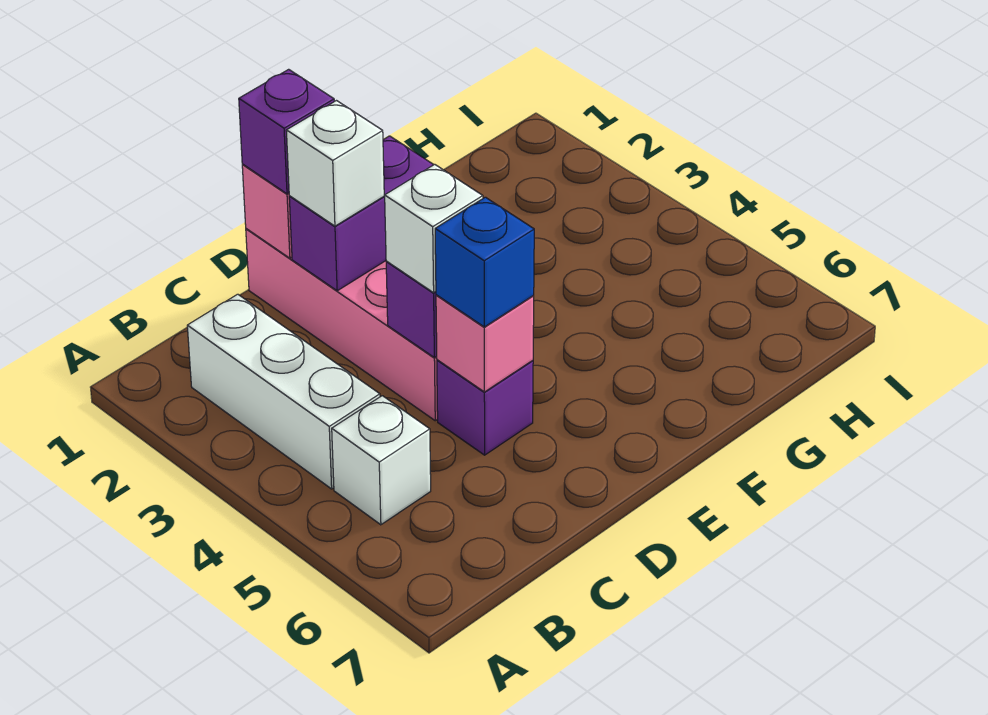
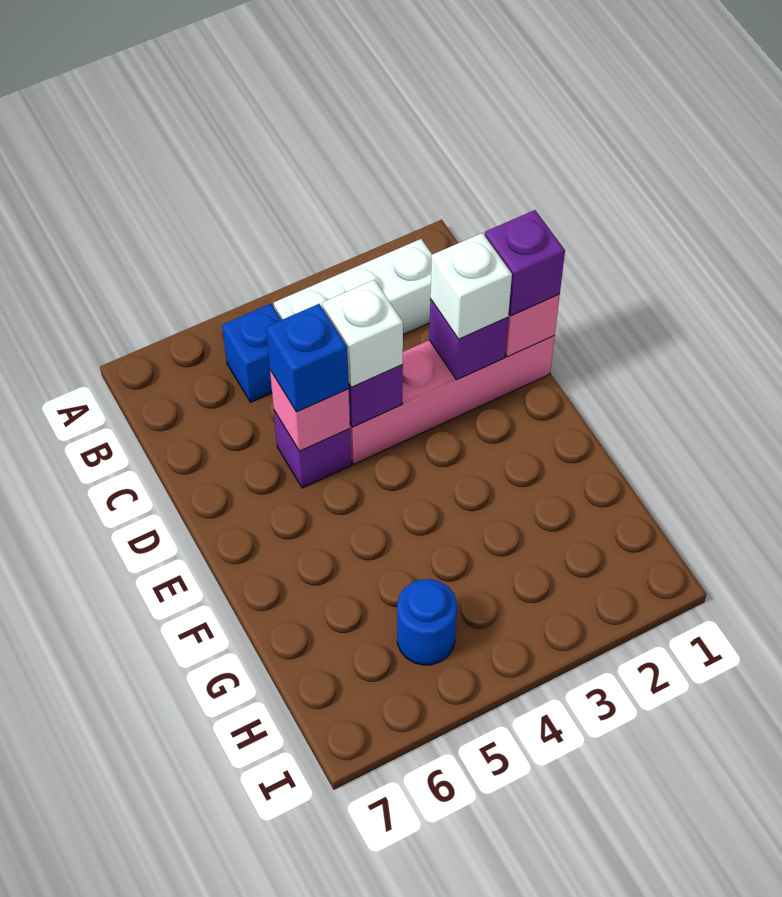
white brick B5 level 1 -> blue brick B5 level 1
purple brick D2:E2 level 2 -> purple brick D2 level 2
none -> blue round brick H5 level 1

